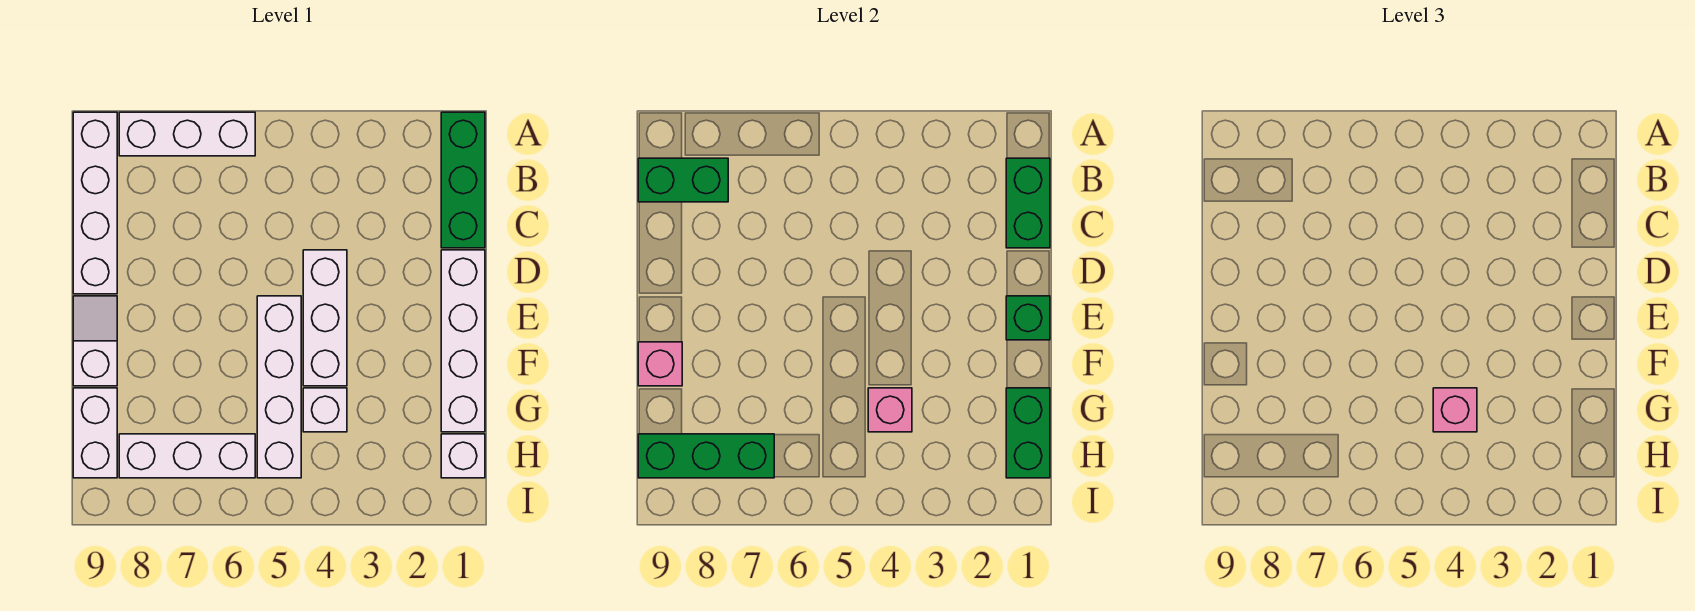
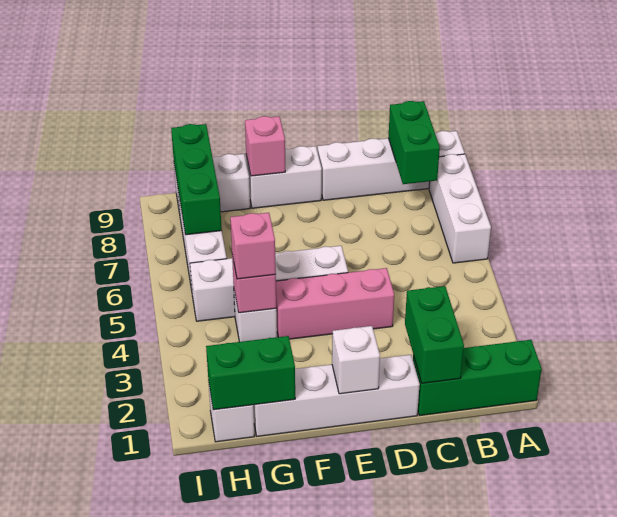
green brick B1:C1 level 2 -> green brick C1:C2 level 2
white brick D4:F4 level 1 -> pink brick D4:F4 level 1
green brick E1 level 2 -> white brick E1 level 2
white slope E9:F9 level 1 top F -> white brick E9:F9 level 1

